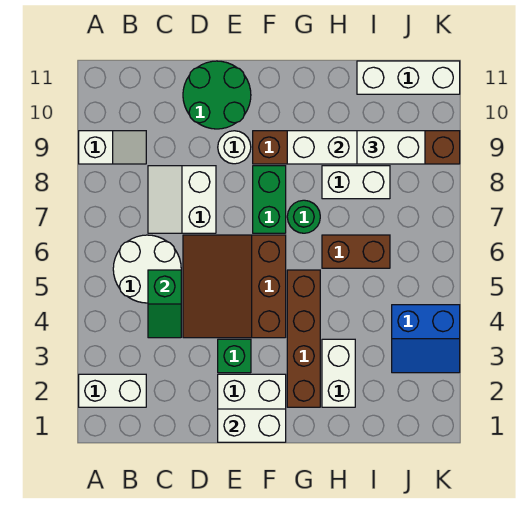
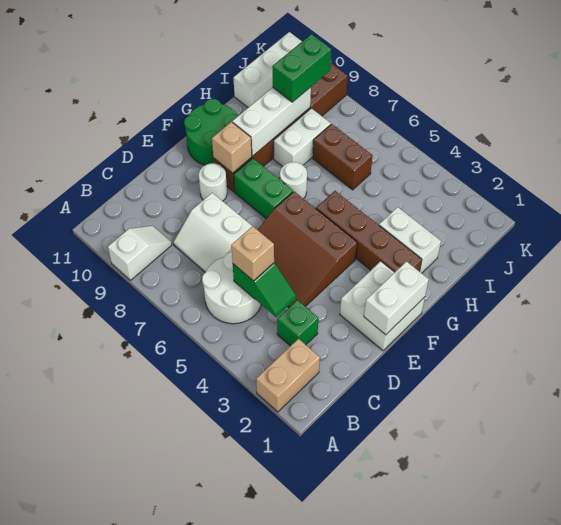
white brick A2:B2 level 1 -> tan brick A2:B2 level 1
none -> tan brick C5 level 3
green round brick D10:E11 level 1 -> green round brick F10:G11 level 1
green brick E3 level 1 -> green brick C3 level 1
none -> tan brick F9 level 2
green round brick G7 level 1 -> white round brick G7 level 1
brown brick H6:I6 level 1 -> brown brick I6:I7 level 1
white brick I9:J9 level 3 -> green brick I9:J9 level 3
blue slope J3:K4 level 1 top 4 -> none

